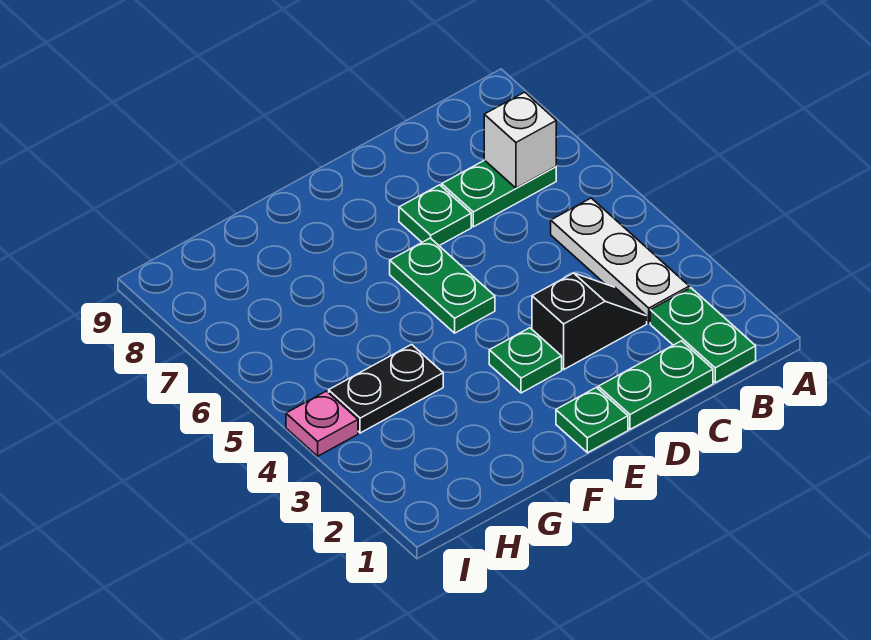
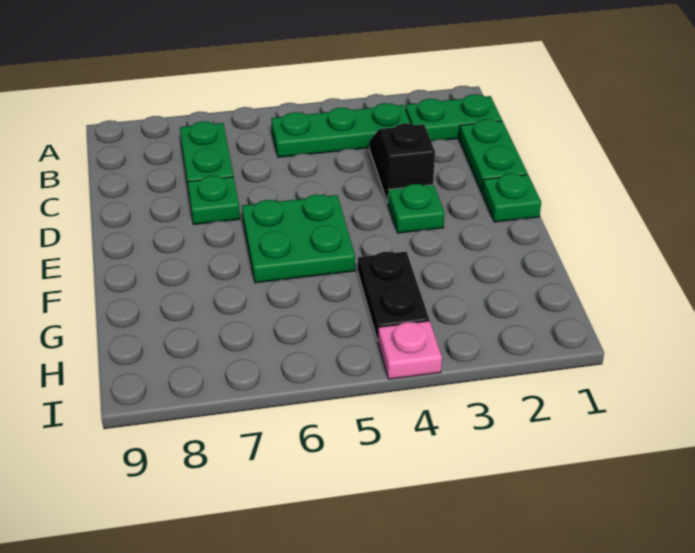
white plate B3:B5 level 1 -> green plate B3:B5 level 1
white brick B7 level 2 -> none
green plate E5:E6 level 1 -> green plate E5:F6 level 1

